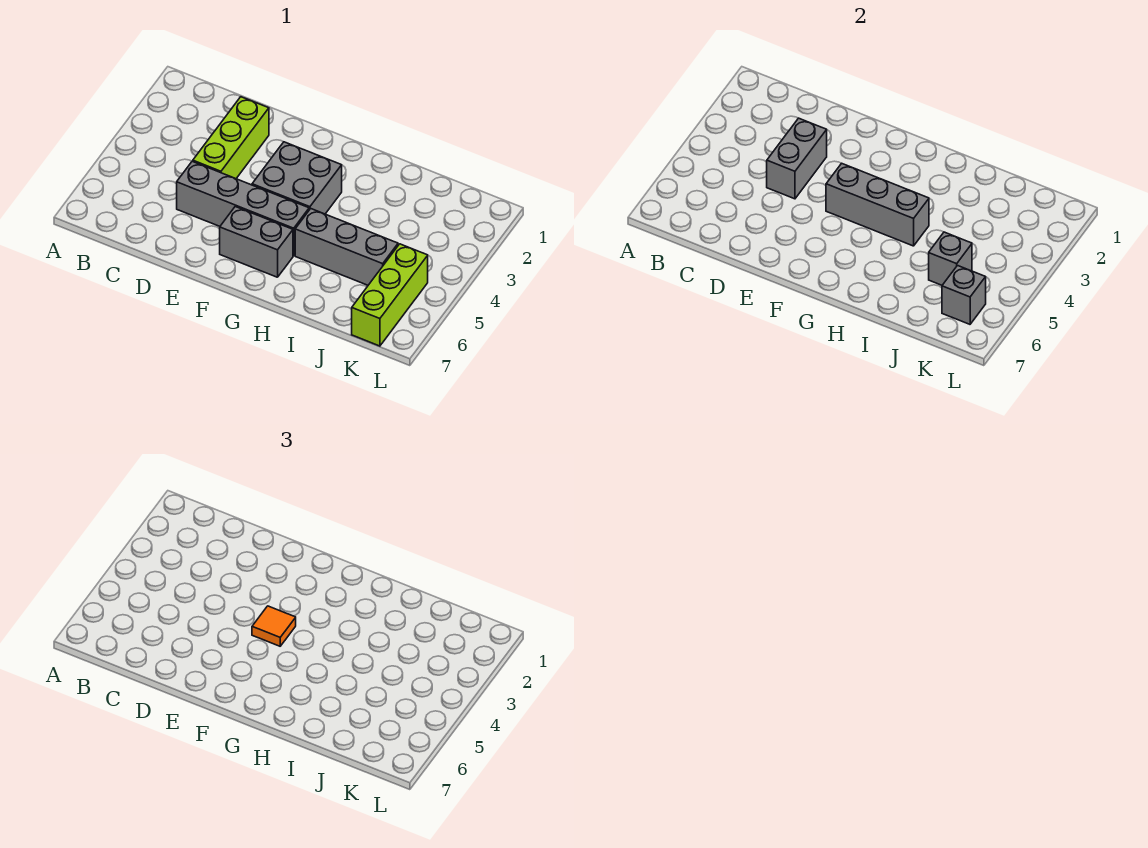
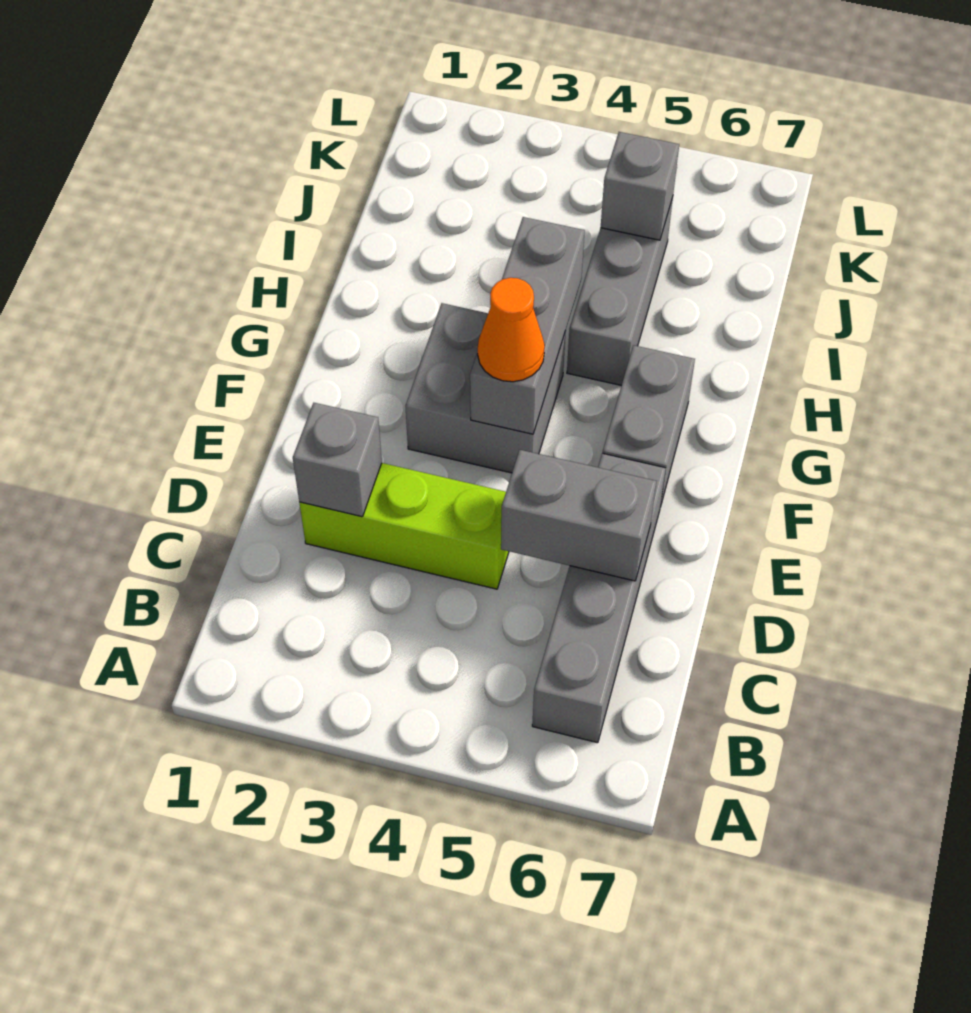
grey brick D3:D4 level 2 -> grey brick D5:D6 level 2
grey brick D5:G5 level 1 -> grey brick B6:E6 level 1
orange tile F4 level 3 -> orange cone F4 level 3
lime brick K5:K7 level 1 -> none
grey brick K6 level 2 -> grey brick D2 level 2

